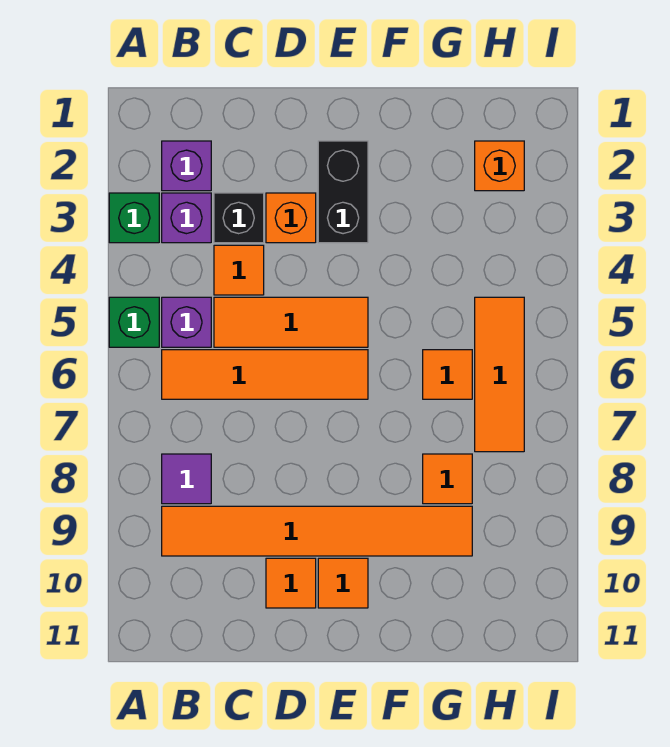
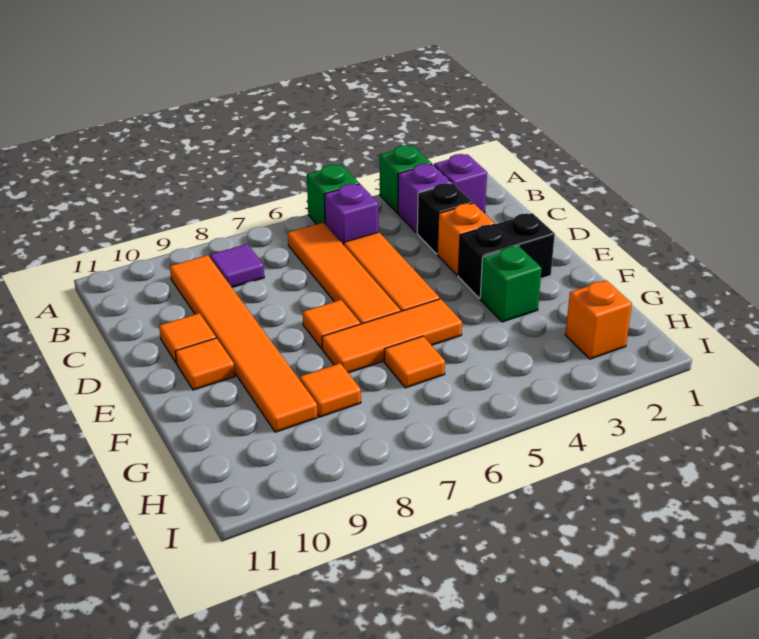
orange tile C4 level 1 -> orange tile E7 level 1
none -> green brick F3 level 1
orange tile H5:H7 level 1 -> orange tile F5:F7 level 1

